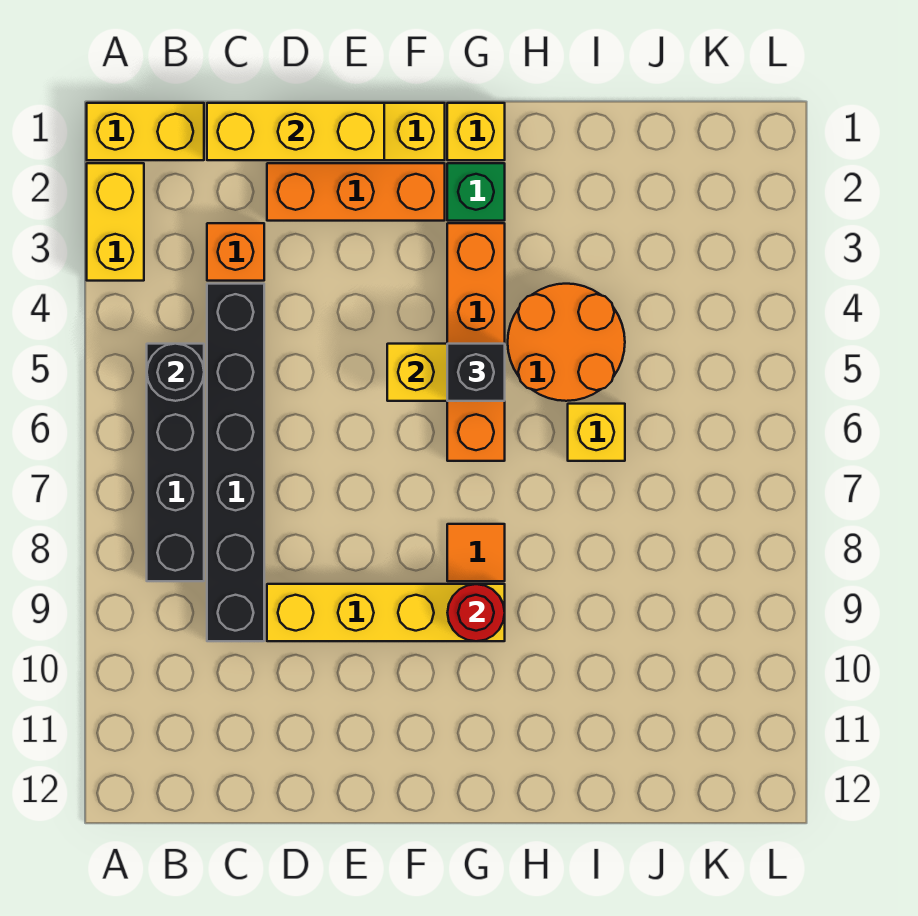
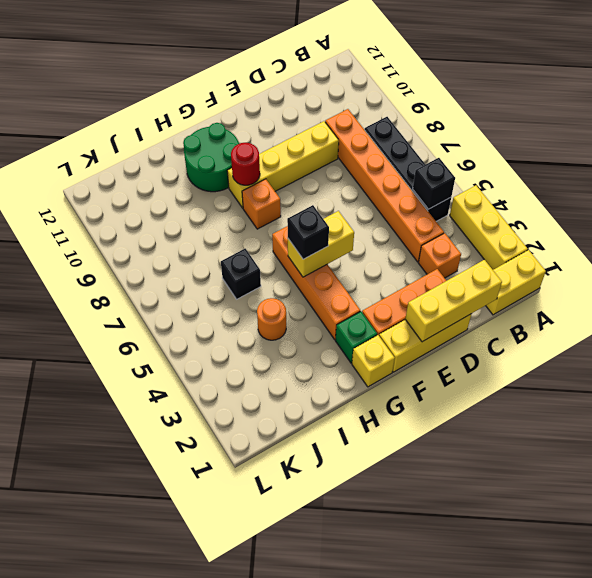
yellow brick A2:A3 level 1 -> yellow brick A2:A4 level 1
black round brick B5 level 2 -> black brick B5 level 2
black brick C4:C9 level 1 -> orange brick C4:C9 level 1
orange tile G8 level 1 -> orange brick G8 level 1
none -> green round brick G10:H11 level 1
orange round brick H4:I5 level 1 -> orange round brick I4 level 1
yellow brick I6 level 1 -> black brick I6 level 1

